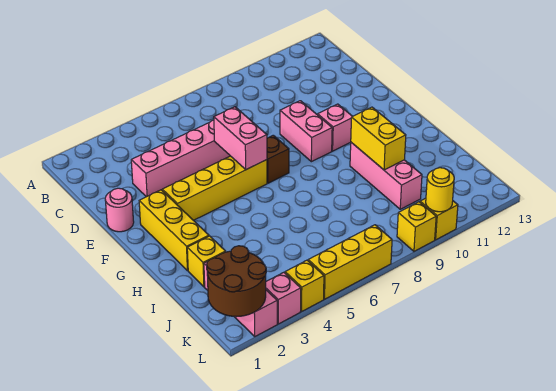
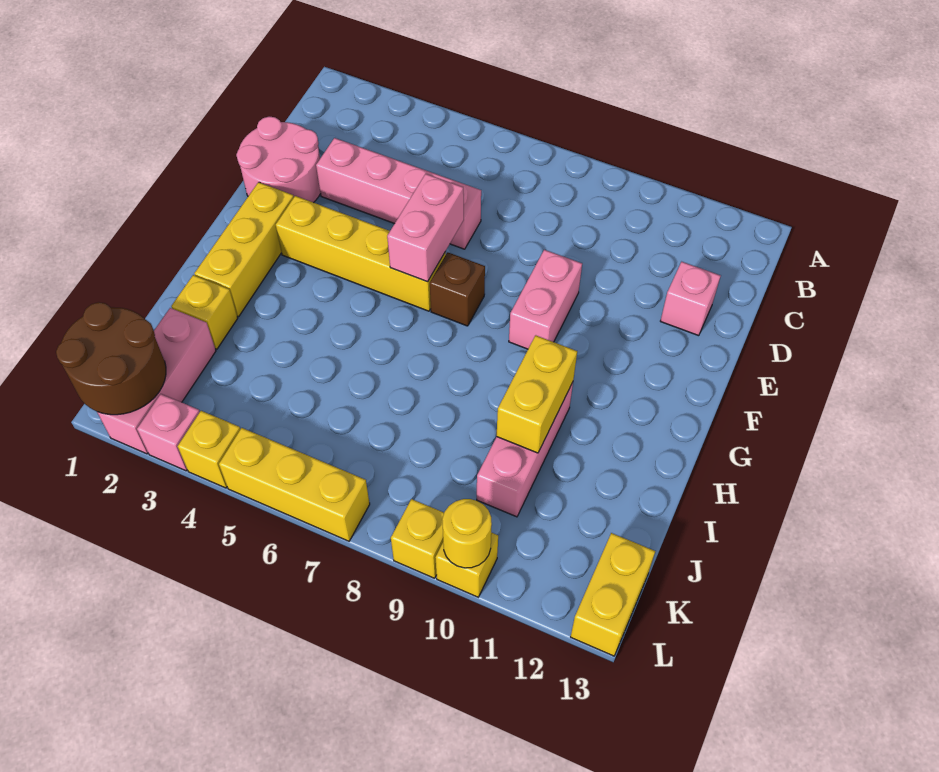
pink round brick E1 level 1 -> pink round brick D1:E2 level 1
pink brick F10 level 1 -> pink brick D12 level 1
none -> yellow brick K13:L13 level 1

